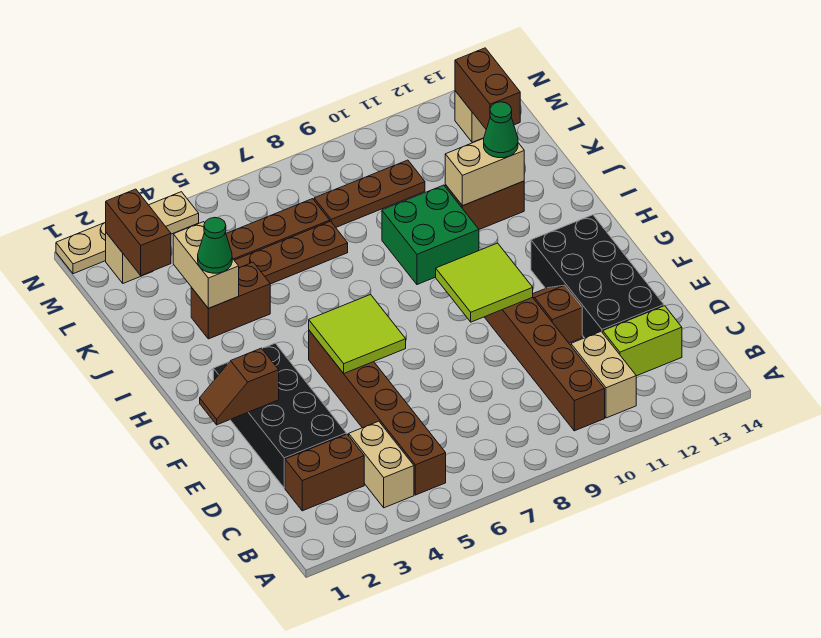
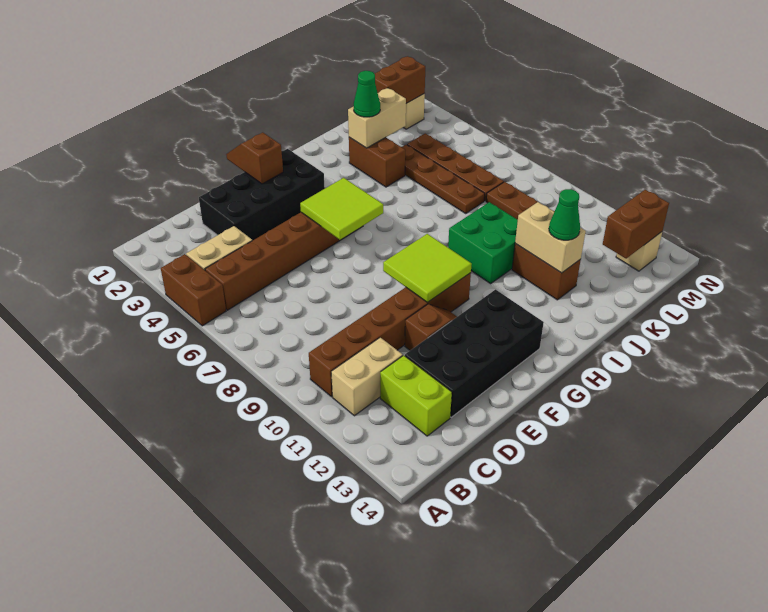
brown brick C2:C3 level 1 -> brown brick A4:A5 level 1
tan plate N1:N4 level 1 -> none

